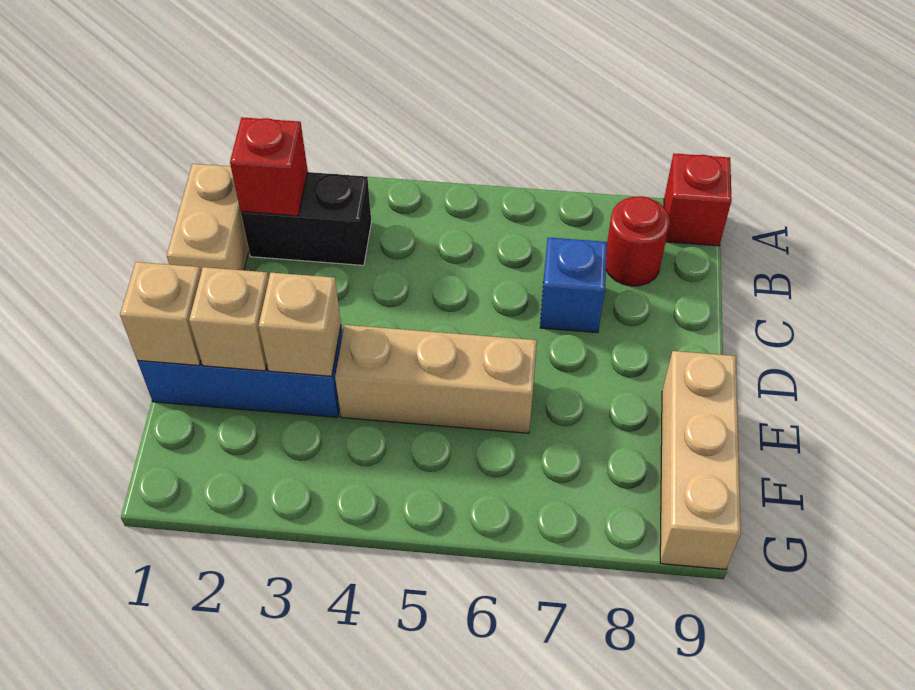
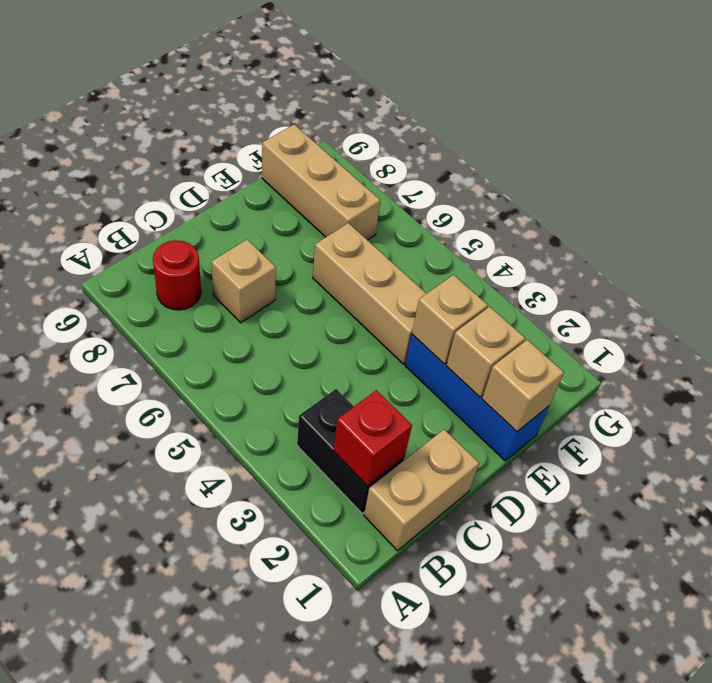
red brick A9 level 1 -> none
blue brick C7 level 1 -> tan brick C7 level 1
tan brick E9:G9 level 1 -> tan brick F7:F9 level 1

